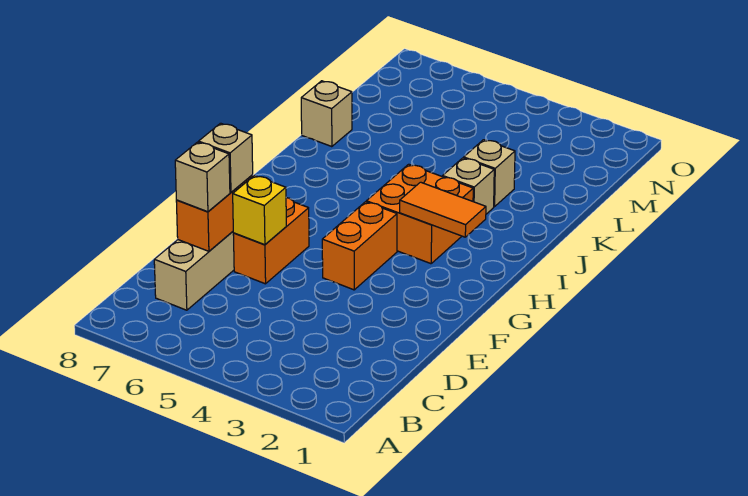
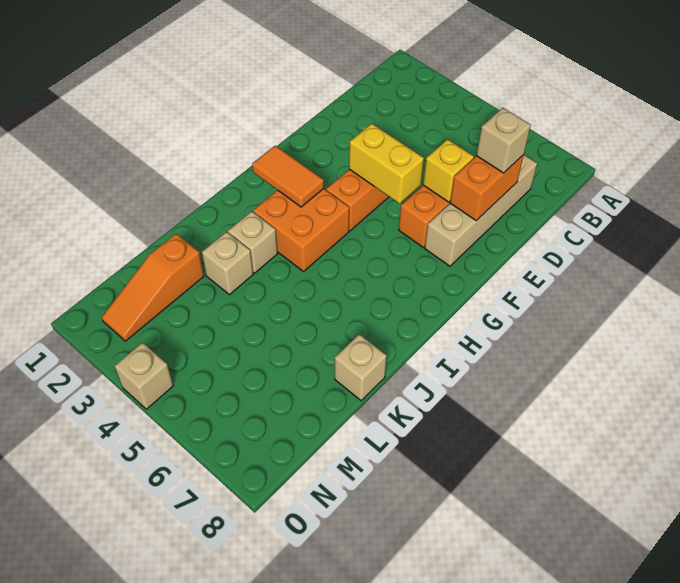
tan brick E7 level 3 -> tan brick O4 level 1
none -> yellow brick F4:F5 level 2
none -> orange slope L2:N2 level 1 top L

